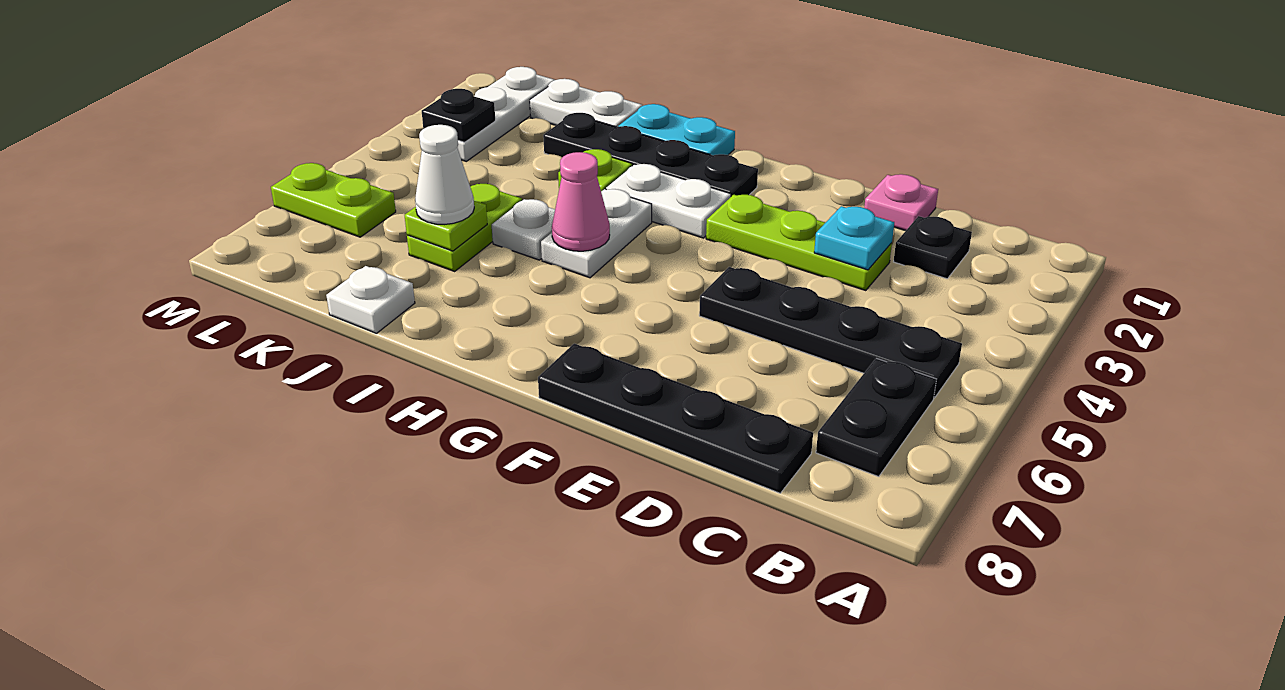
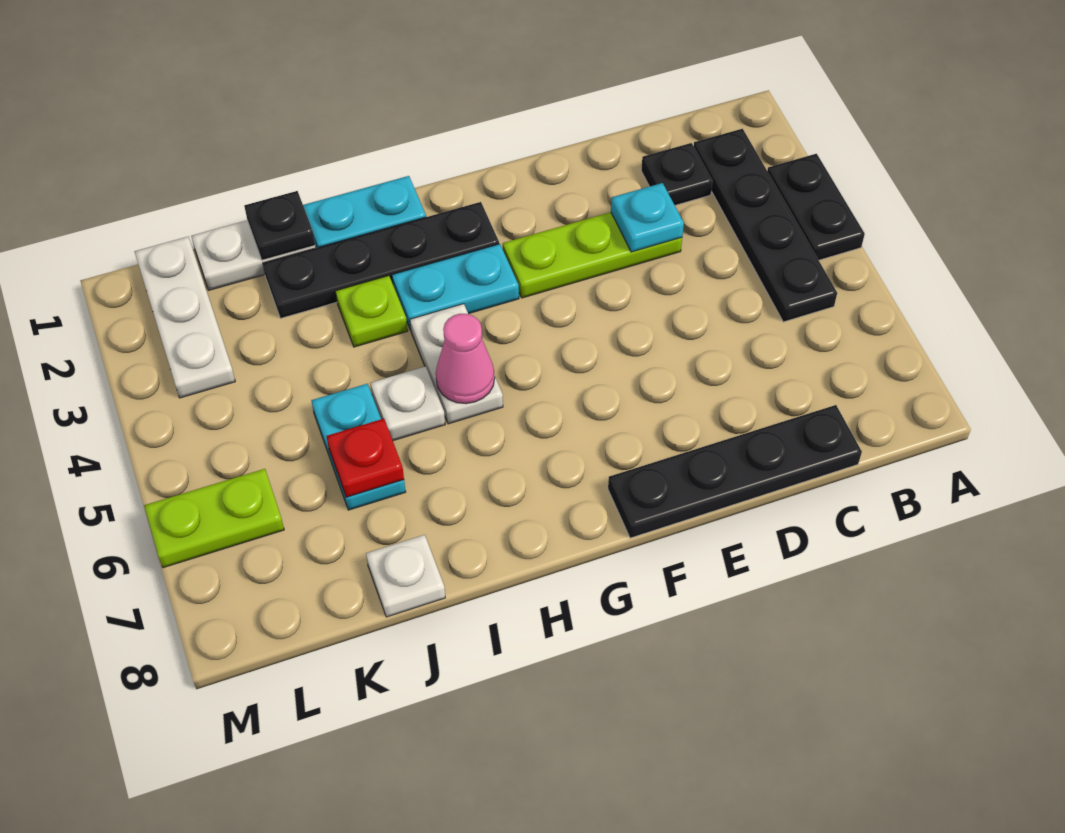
black plate B5:E5 level 1 -> black plate B2:B5 level 1
black plate B6:B7 level 1 -> black plate A3:A4 level 1
pink plate D1 level 1 -> none
white plate G3:H3 level 1 -> cyan plate G3:H3 level 1
lime plate J5:J6 level 1 -> cyan plate J5:J6 level 1
lime plate J6 level 2 -> red plate J6 level 2
white cone J6 level 3 -> none
black plate L3 level 2 -> black plate J1 level 2

